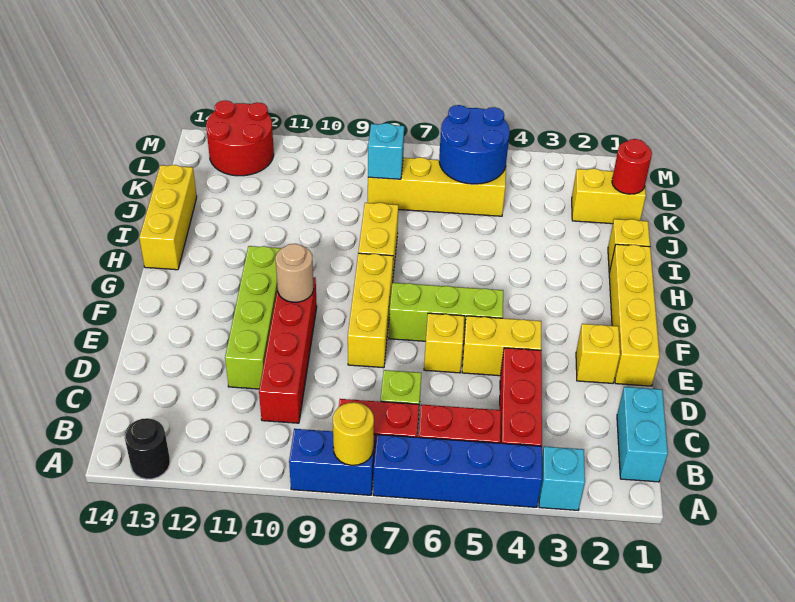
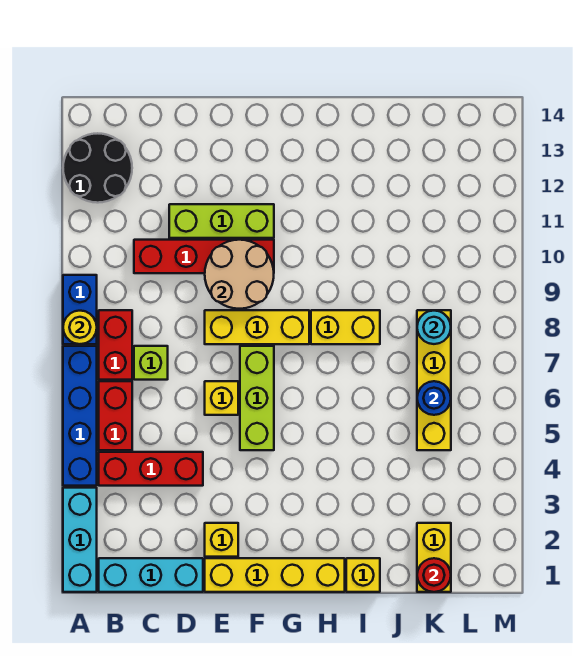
cyan brick A3 level 1 -> cyan brick A1:A3 level 1
black round brick A13 level 1 -> black round brick A12:B13 level 1
cyan brick B1:C1 level 1 -> cyan brick B1:D1 level 1
lime brick D11:G11 level 1 -> lime brick D11:F11 level 1
yellow brick E4:E5 level 1 -> none
tan round brick F10 level 2 -> tan round brick E9:F10 level 2
yellow brick H14:J14 level 1 -> none
blue round brick K5:L6 level 2 -> blue round brick K6 level 2
cyan brick K8 level 2 -> cyan round brick K8 level 2
red round brick L12:M13 level 1 -> none

